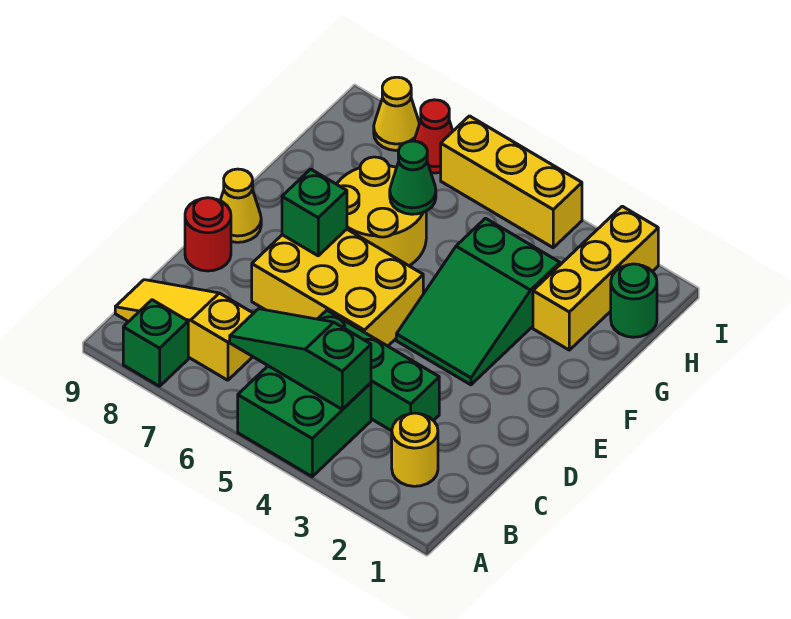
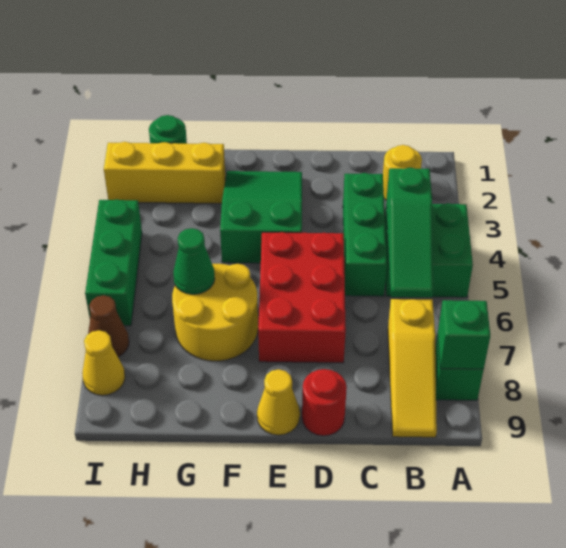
yellow brick D5:E7 level 1 -> red brick D5:E7 level 1
green slope E3:G4 level 1 top G -> green slope E2:F4 level 1 top 4
green brick E7 level 2 -> green brick A8 level 2
yellow brick I4:I6 level 1 -> green brick I4:I6 level 1
red cone I7 level 1 -> brown cone I7 level 1

